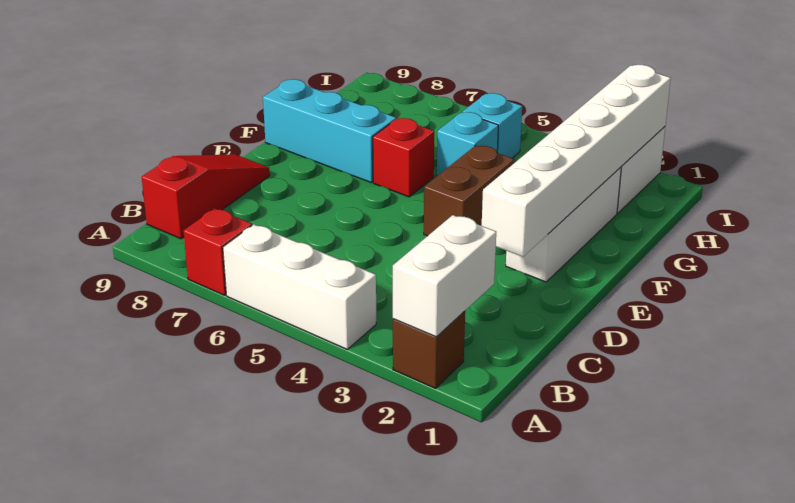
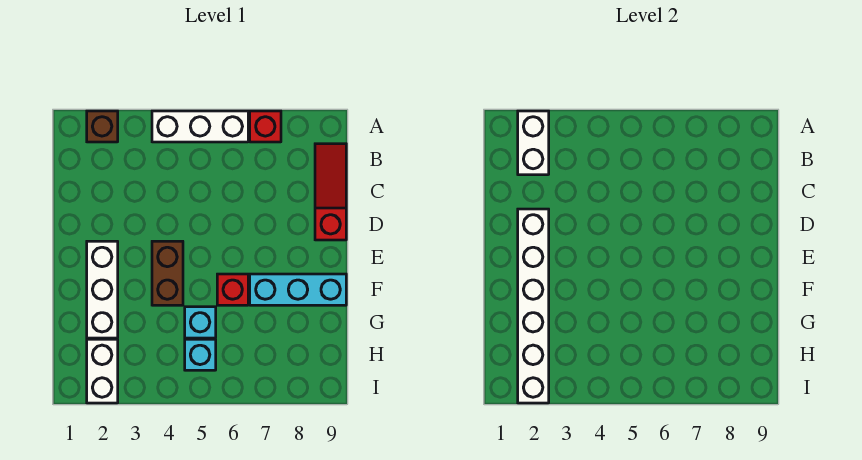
red slope B9:D9 level 1 top B -> red slope B9:D9 level 1 top D

